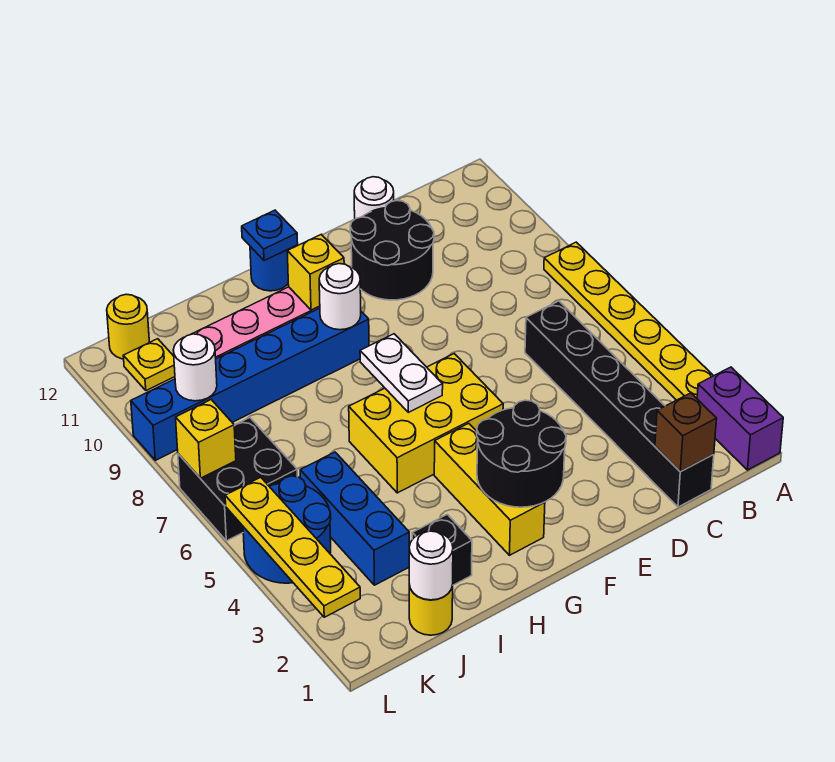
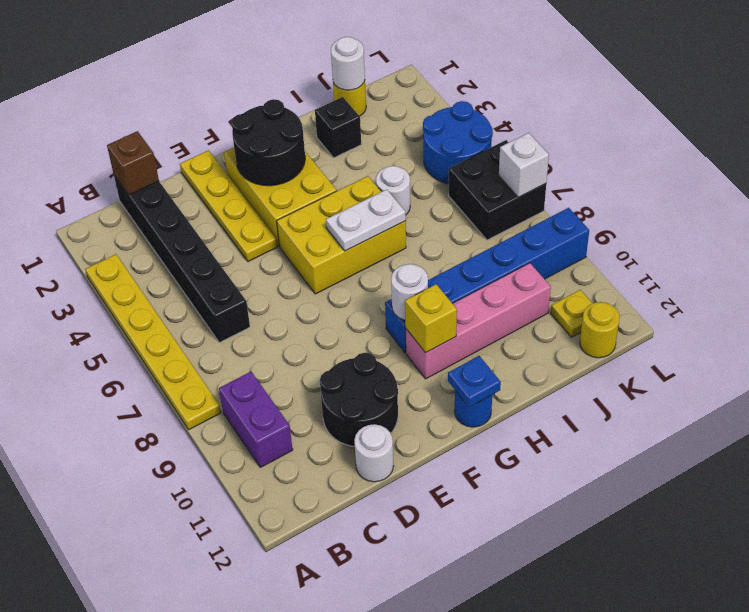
purple brick A1:A2 level 1 -> purple brick B9:B10 level 1
yellow brick G2:G4 level 1 -> yellow brick F2:G4 level 1
white plate G6:G7 level 2 -> white plate G6:H6 level 2
blue brick J3:J5 level 1 -> none
white round brick K9 level 2 -> white round brick I5 level 1
yellow plate L2:L5 level 2 -> yellow plate E1:E4 level 1
yellow brick L7 level 2 -> white brick L7 level 2

